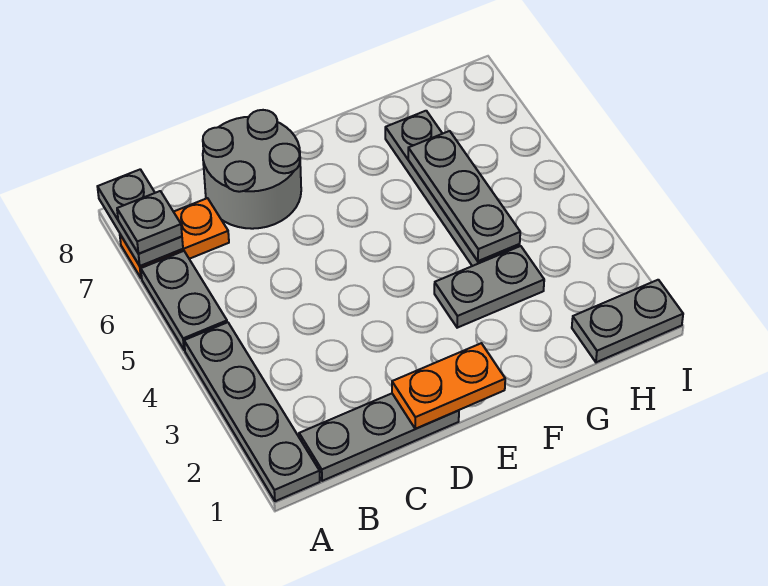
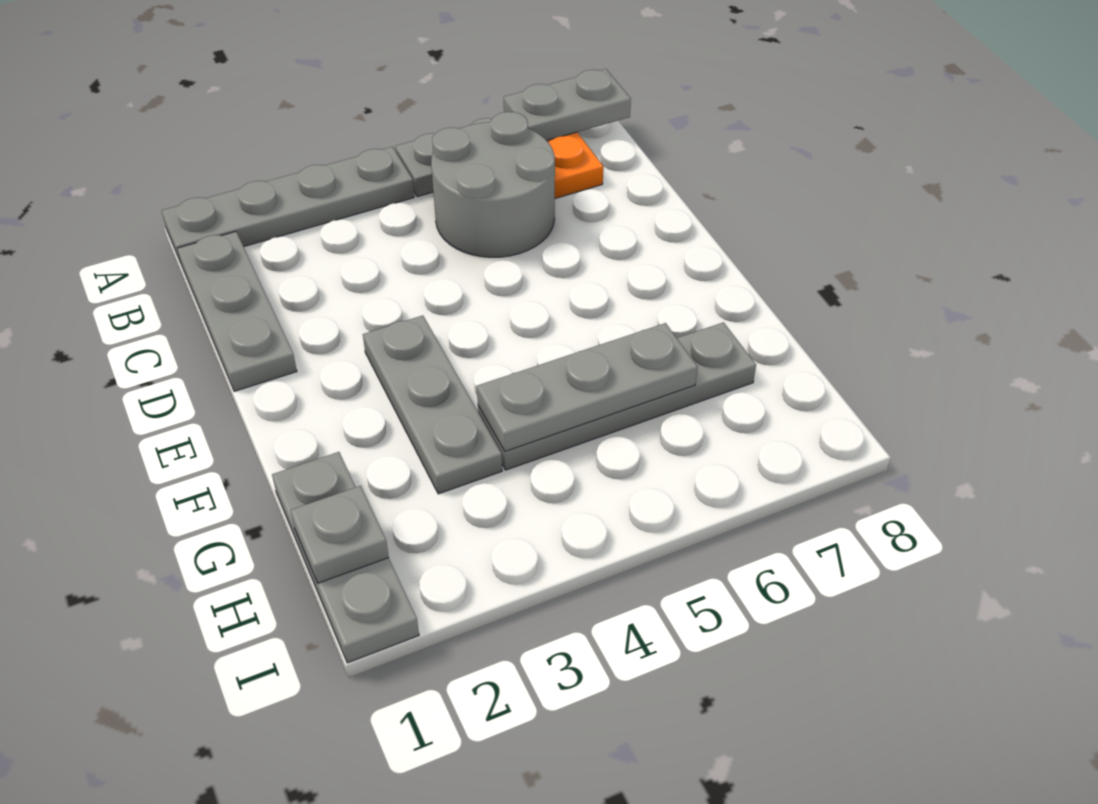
grey plate A7 level 3 -> grey plate H1 level 2
grey round brick C7:D8 level 1 -> grey round brick B5:C6 level 1
orange plate D1:E1 level 2 -> none
grey plate F3:G3 level 1 -> grey plate E3:G3 level 1
grey plate H1:I1 level 1 -> grey plate G1:I1 level 1

